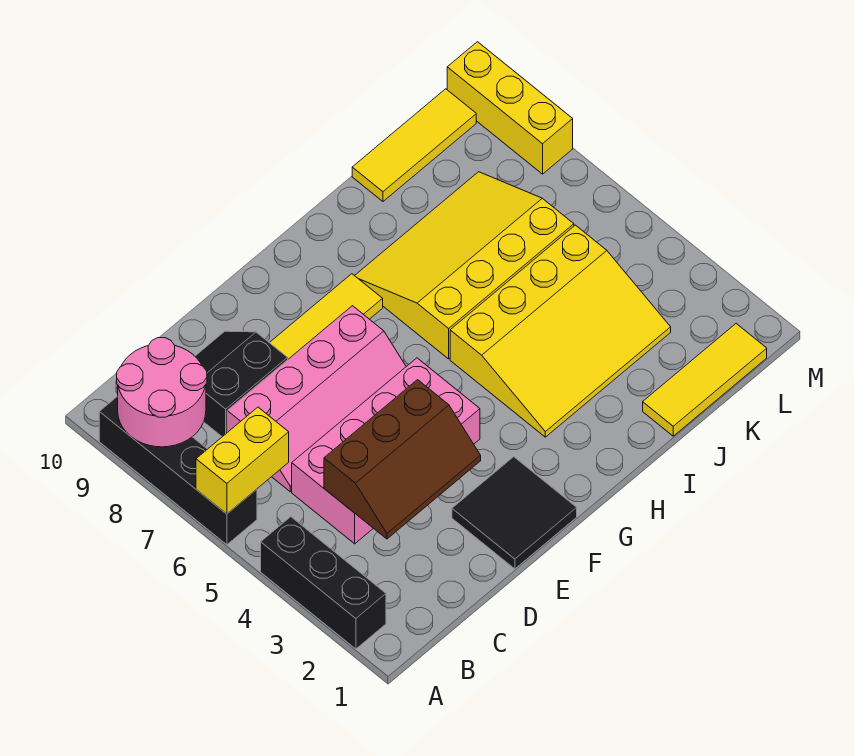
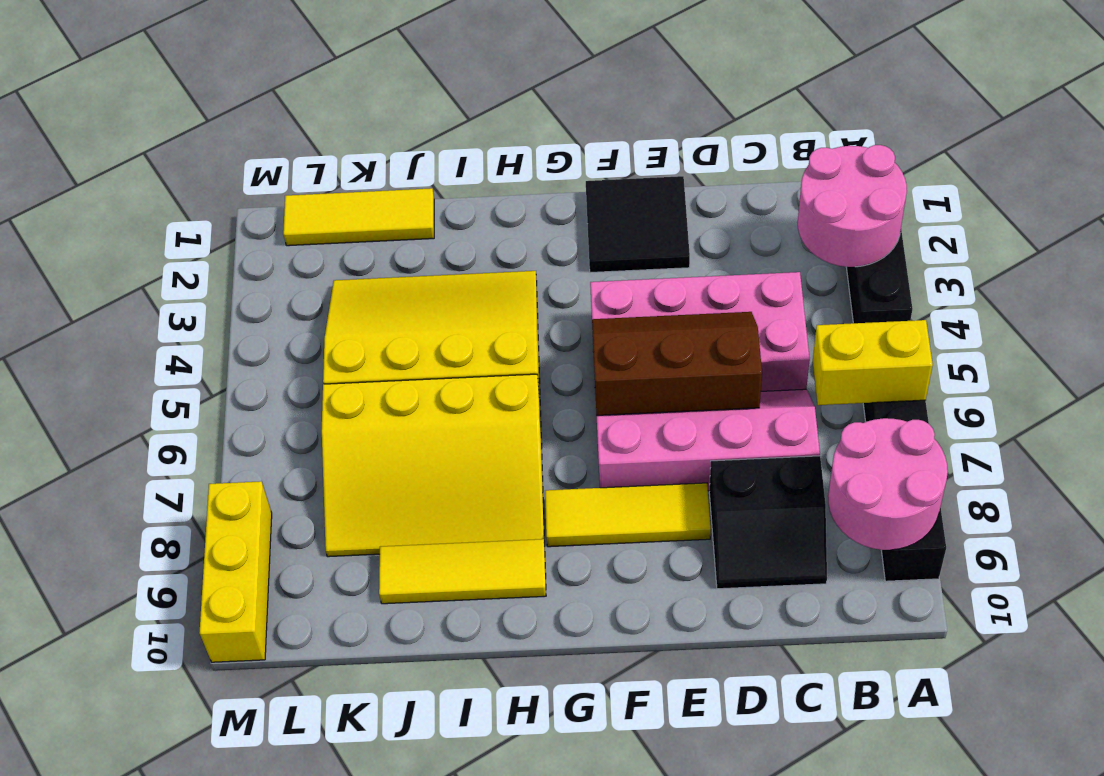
none -> pink round brick A2:B3 level 2
brown slope C3:E4 level 2 top 4 -> brown slope D5:F6 level 2 top 6
yellow tile J10:L10 level 1 -> yellow tile H9:J9 level 1

